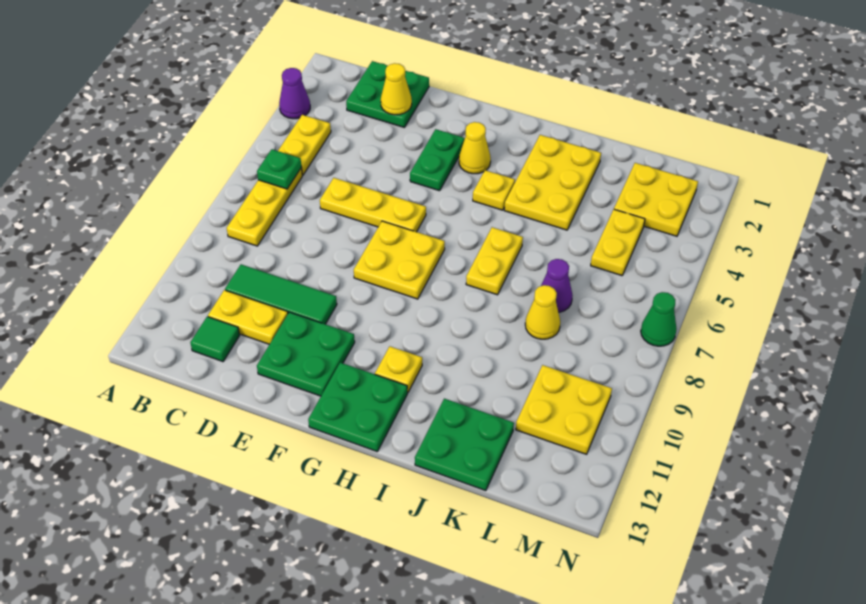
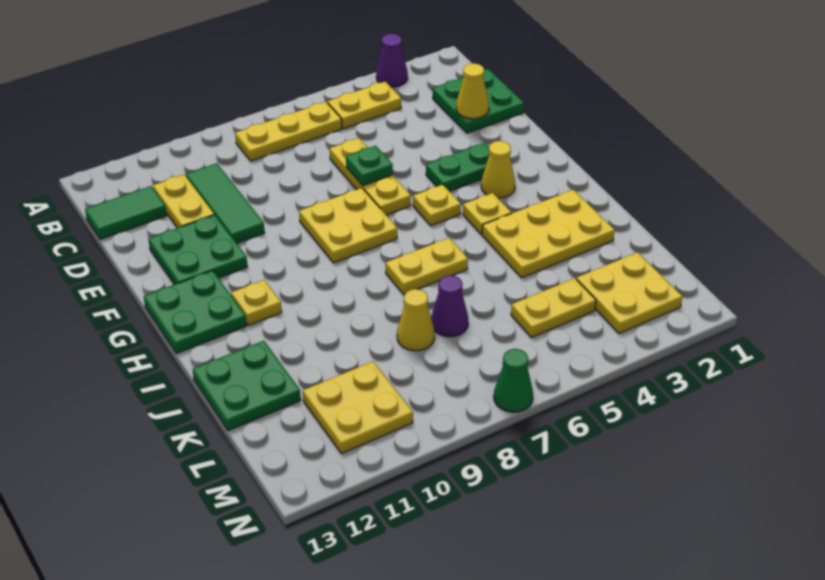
green plate B6 level 2 -> green plate E6 level 2
green tile C12 level 1 -> green tile C12:C13 level 1
none -> yellow plate G5 level 1

